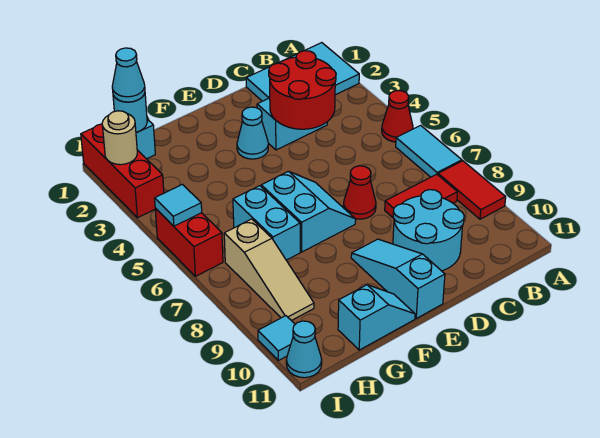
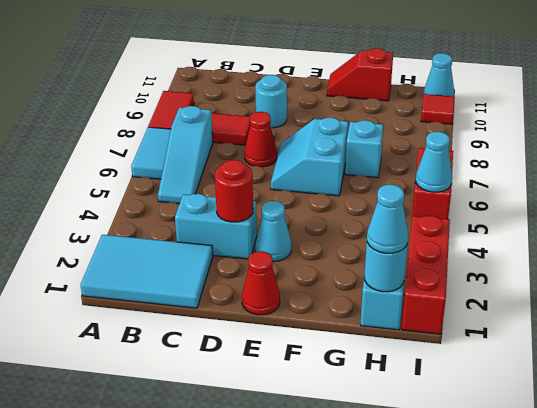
red cone A5 level 1 -> red cone E1 level 1
red round brick C3:D4 level 2 -> red round brick D3 level 2
cyan round brick C9:D10 level 1 -> cyan round brick D9 level 1
cyan slope E9:E11 level 1 top 11 -> cyan slope B5:B7 level 1 top 7
cyan slope F11:G11 level 1 top G -> red slope F11:G11 level 1 top G
cyan brick G6:G7 level 1 -> cyan brick G7 level 1
tan slope H7:H9 level 1 top 7 -> none
tan round brick I2 level 2 -> none
cyan tile I5 level 2 -> cyan cone I5 level 2
cyan tile I10 level 1 -> red tile I10 level 1

